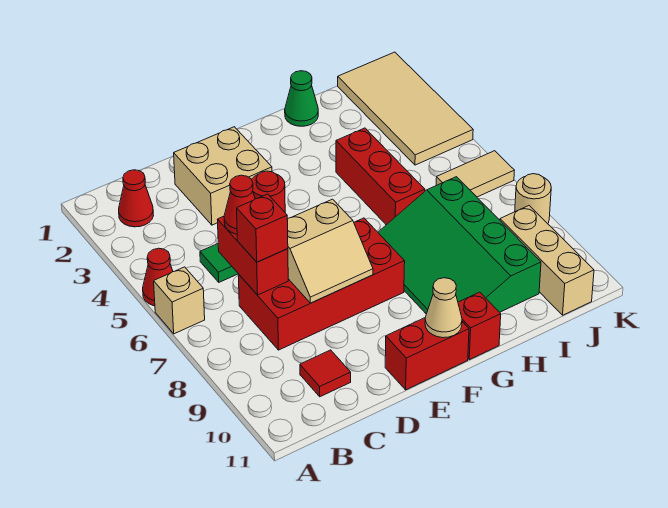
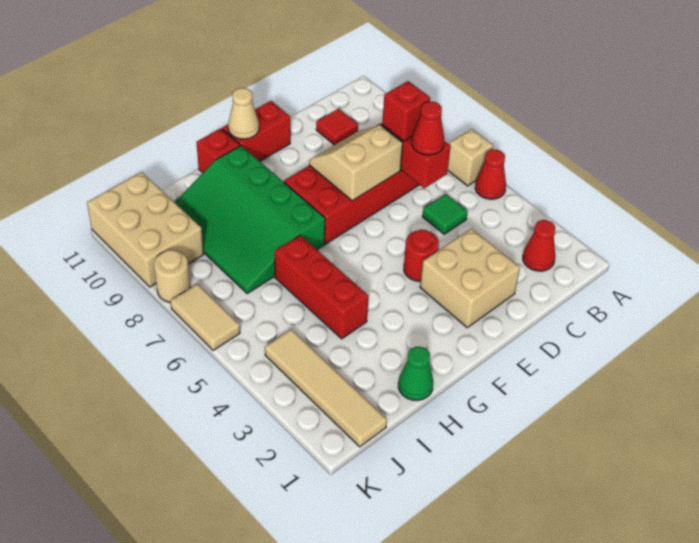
green slope G7:I10 level 1 top I -> green slope G7:I10 level 1 top G
tan tile J1:K4 level 1 -> tan tile J1:J4 level 1
tan tile J6:K6 level 1 -> tan tile K6:K7 level 1
tan brick J9:J11 level 1 -> tan brick J9:K11 level 1

